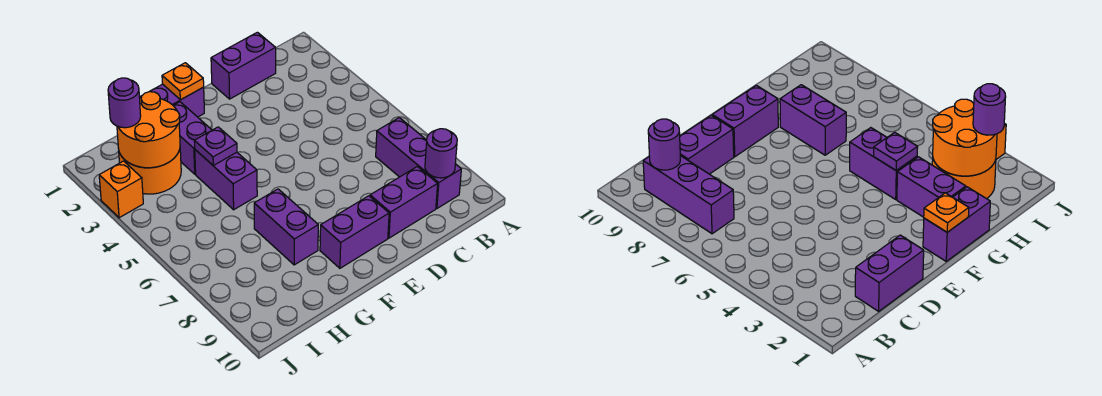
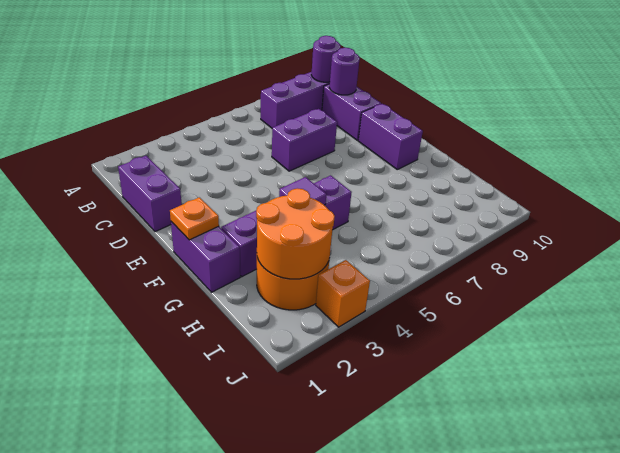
purple plate G4 level 2 -> purple tile G4 level 2
purple brick G7:G8 level 1 -> purple brick D6:D7 level 1
purple round brick I2 level 3 -> purple round brick C9 level 2

